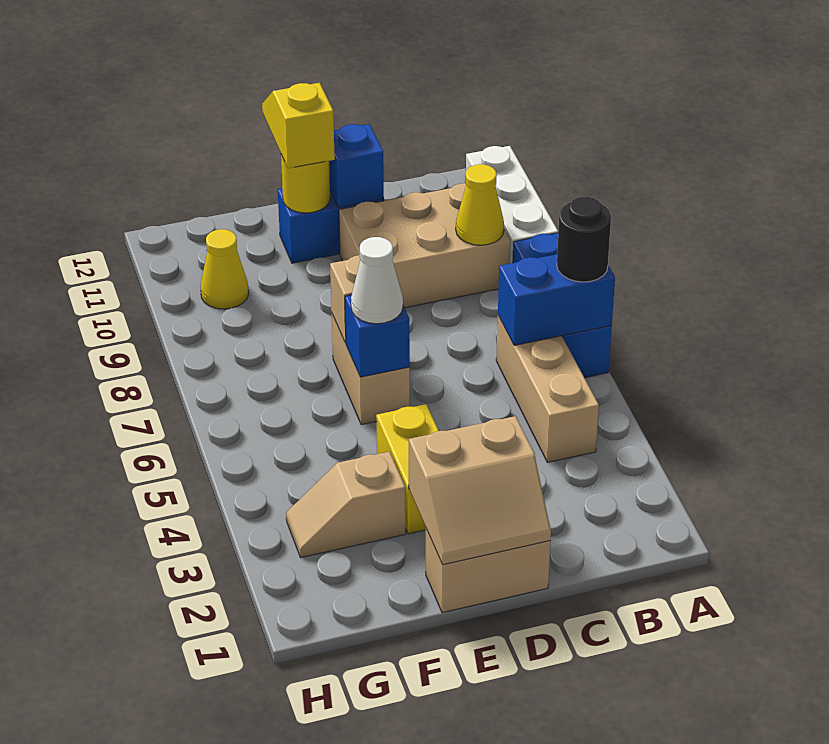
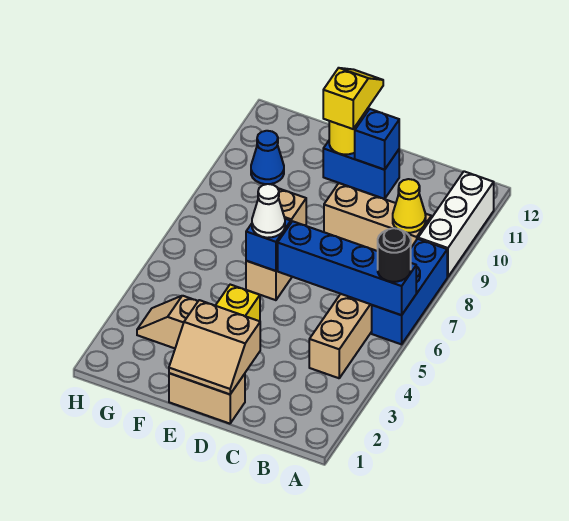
blue brick A6:B6 level 2 -> blue brick A6:D6 level 2
tan brick B9:D10 level 1 -> tan brick B9:D9 level 1
yellow cone G10 level 1 -> blue cone G10 level 1

